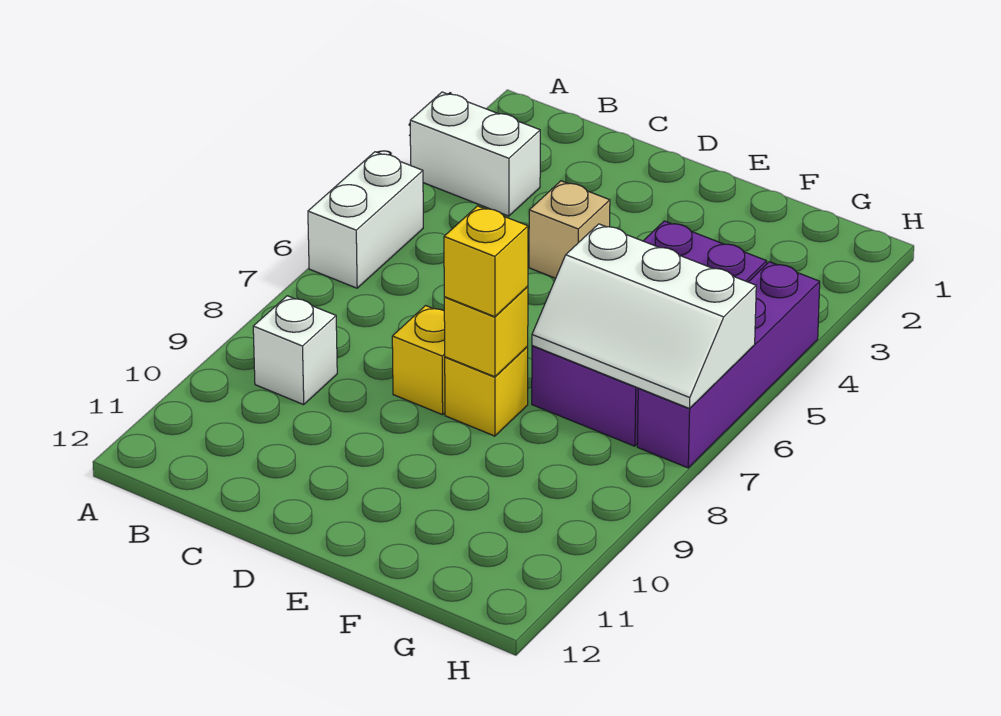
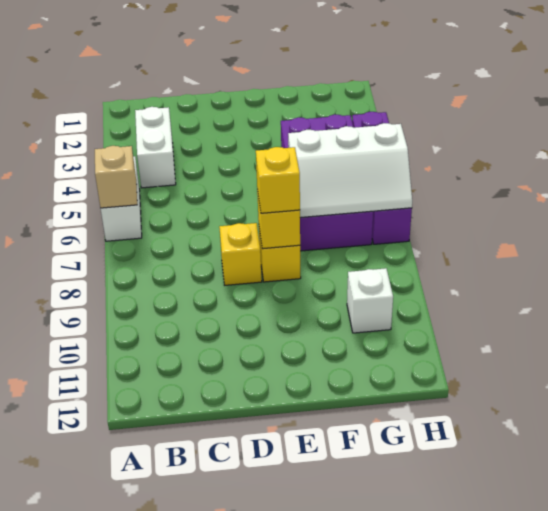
white brick A3:B3 level 1 -> white brick B3:B4 level 1
white brick B9 level 1 -> white brick G10 level 1
tan brick D4 level 1 -> tan brick A6 level 2

